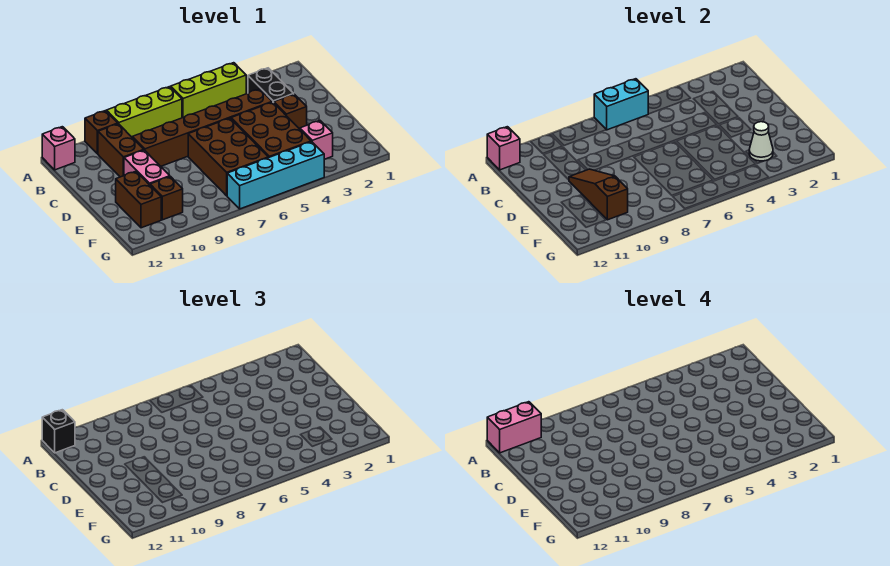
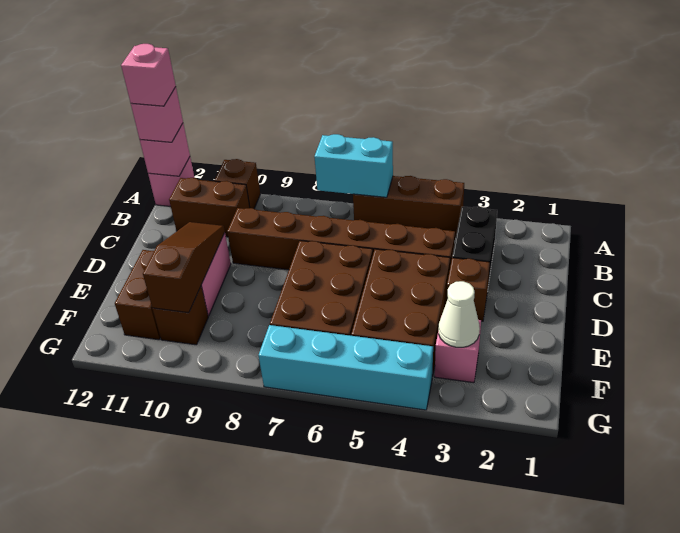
lime brick A4:A6 level 1 -> brown brick A4:A6 level 1
lime brick A7:A9 level 1 -> none
pink brick A11:A12 level 4 -> pink brick A12 level 4
black brick A12 level 3 -> pink brick A12 level 3
brown brick B10:C10 level 1 -> brown brick B10:B11 level 1

